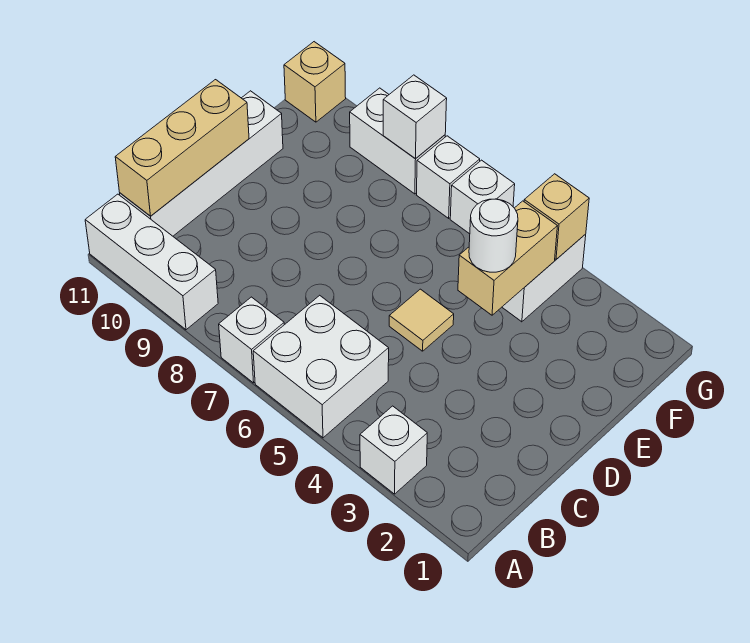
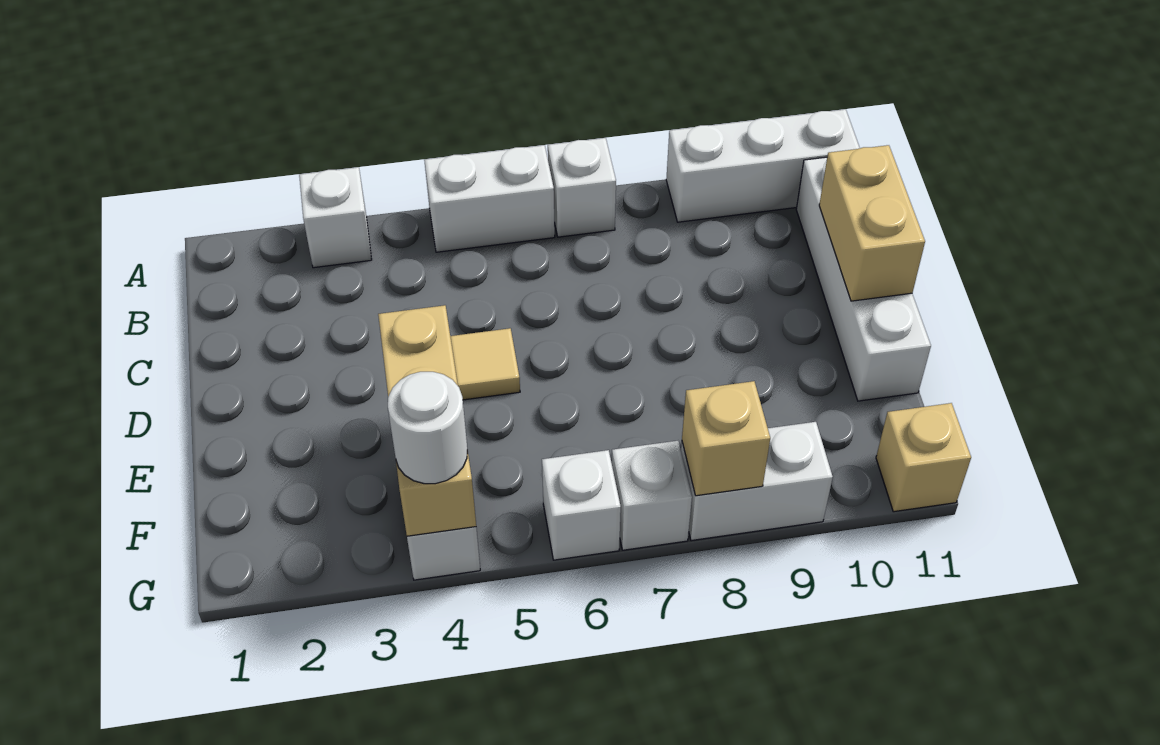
white brick A5:B6 level 1 -> white brick A5:A6 level 1
tan brick B11:D11 level 2 -> tan brick C11:D11 level 2
white round brick E4 level 3 -> white round brick G4 level 3
white brick G8 level 2 -> tan brick G8 level 2

